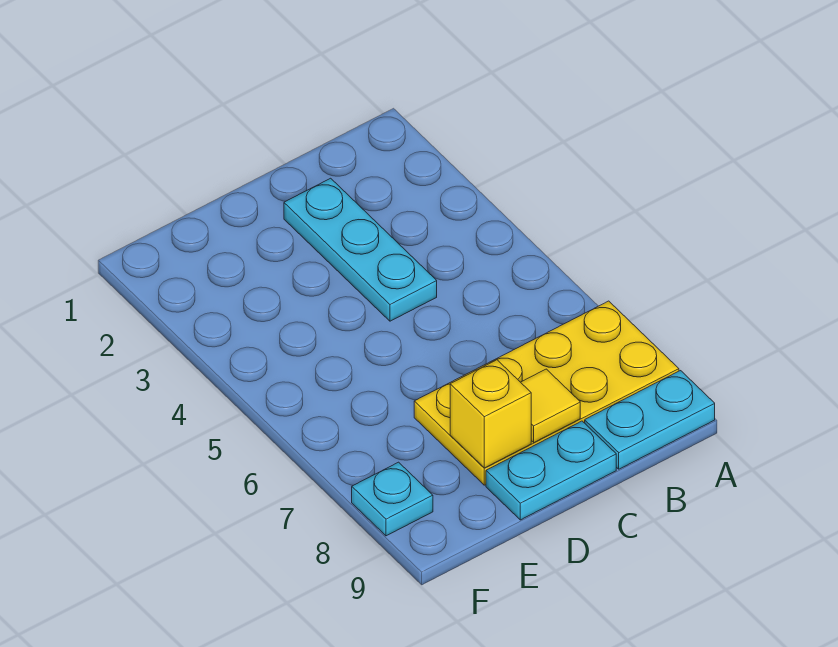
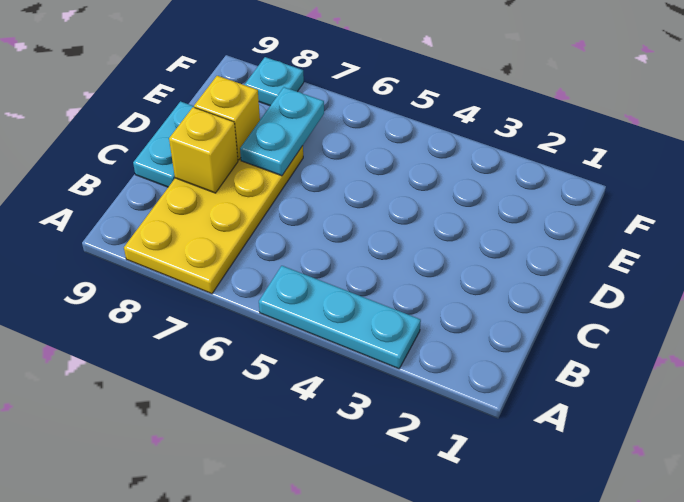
cyan plate A9:B9 level 1 -> cyan plate D7:E7 level 2
cyan plate C2:C4 level 1 -> cyan plate A3:A5 level 1
yellow tile C8 level 2 -> yellow brick C8 level 2

